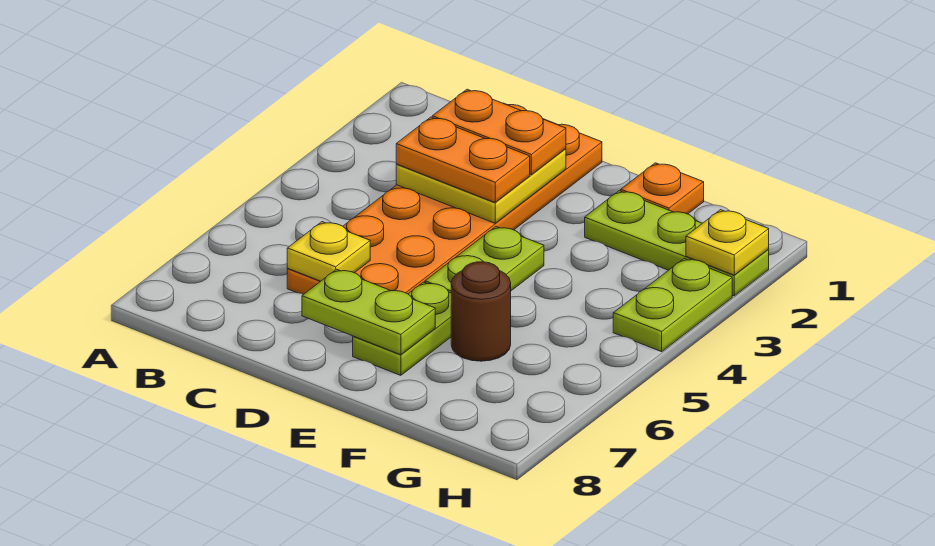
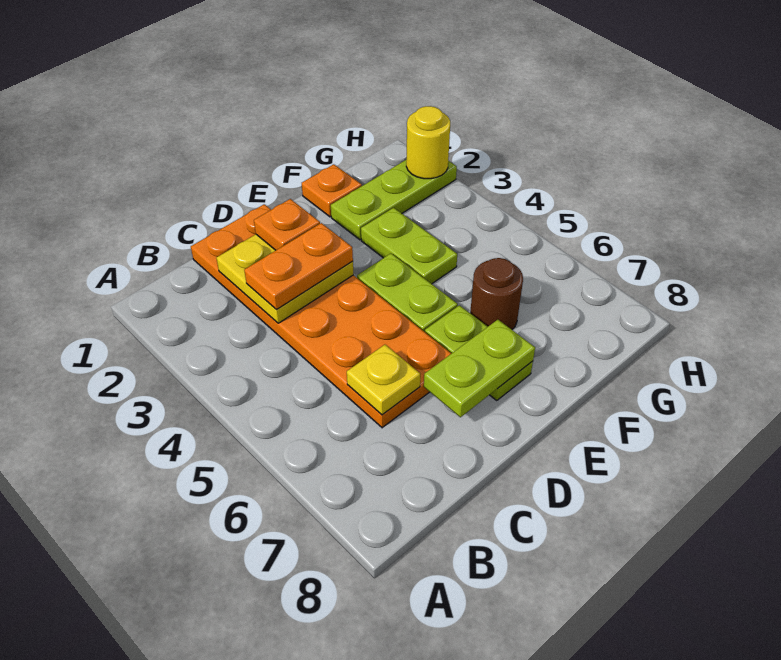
orange plate C2:D2 level 3 -> orange plate D2 level 3
yellow plate H2 level 2 -> yellow round brick H2 level 2
lime plate H3:H4 level 1 -> lime plate F3:F4 level 1

